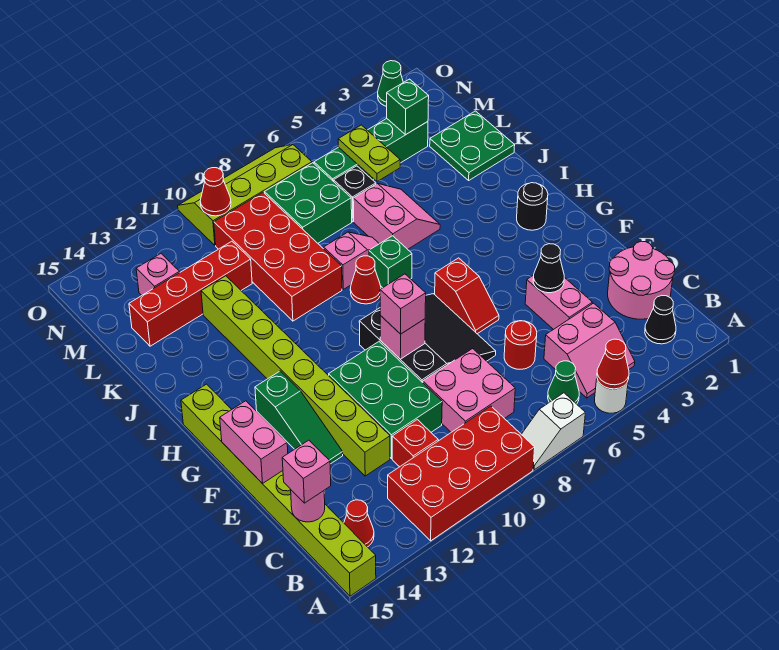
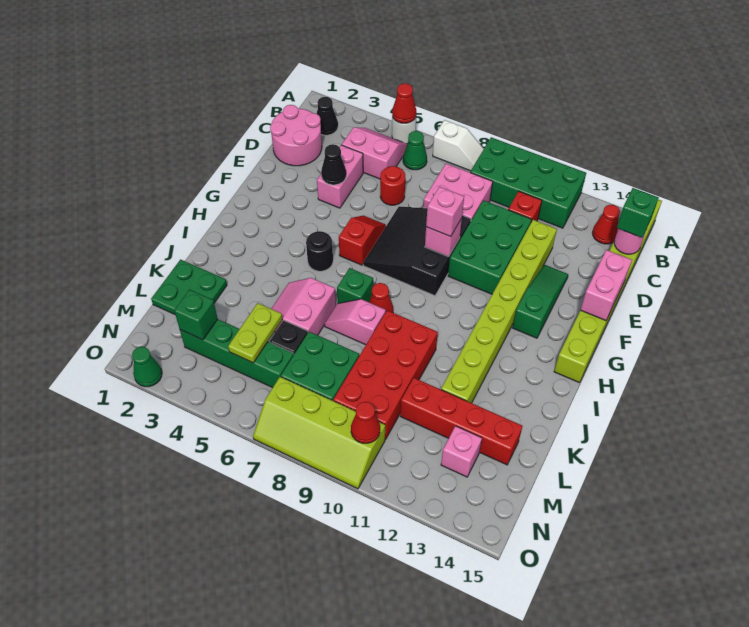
red brick A9:B12 level 1 -> green brick A9:B12 level 1
pink brick C15 level 3 -> green brick C15 level 3
black round brick H2 level 1 -> black round brick H5 level 1

